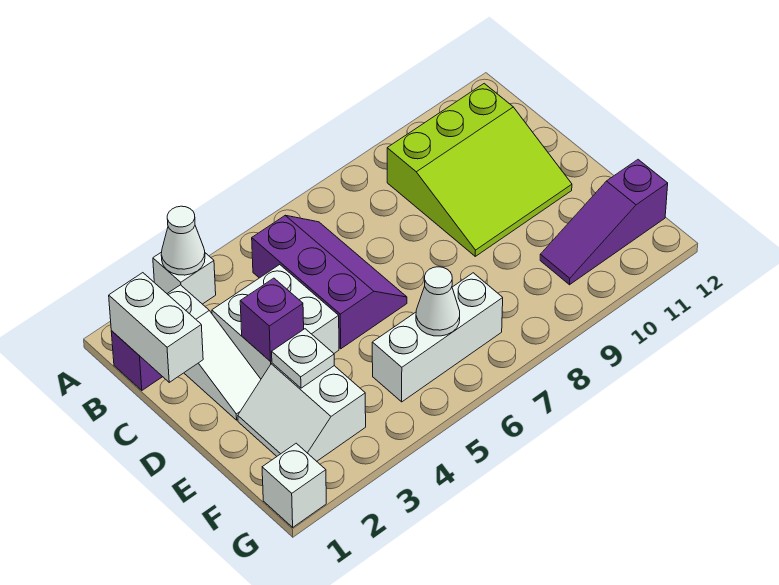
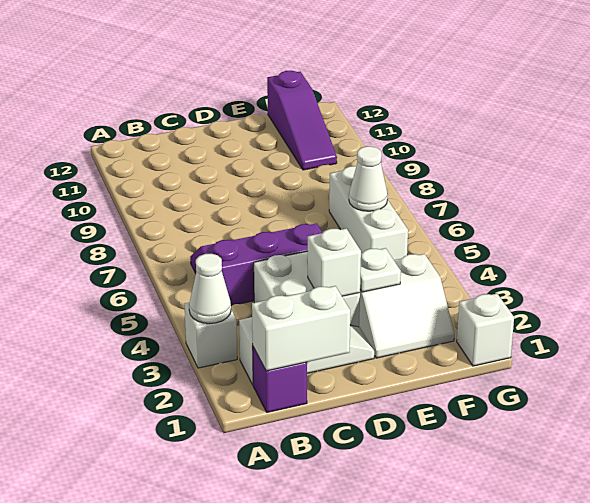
lime slope B9:D11 level 1 top B -> none
purple brick D3 level 2 -> white brick D3 level 2

